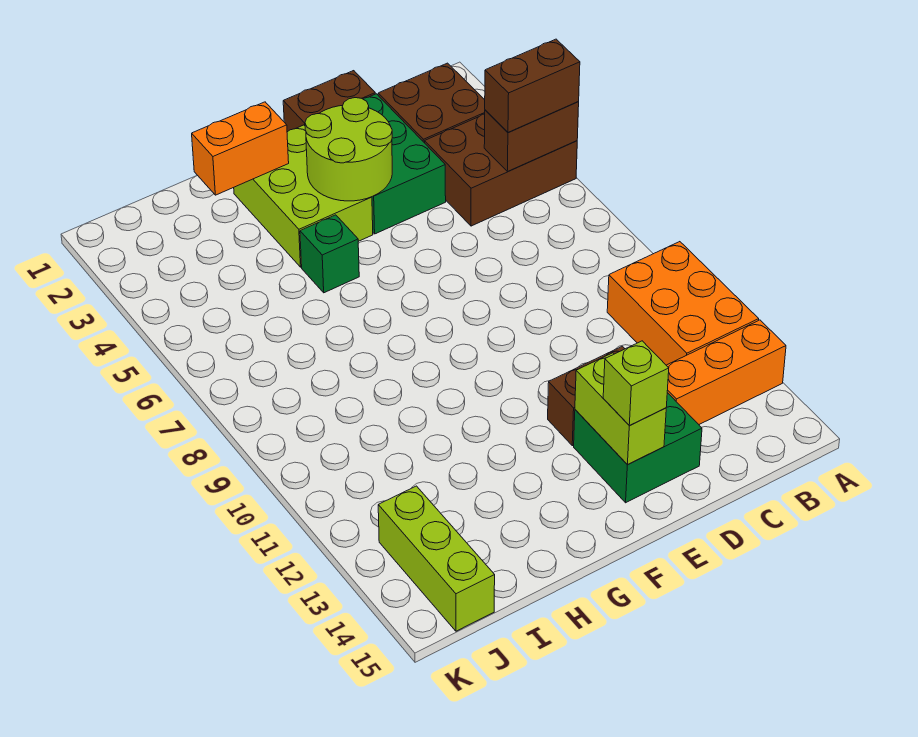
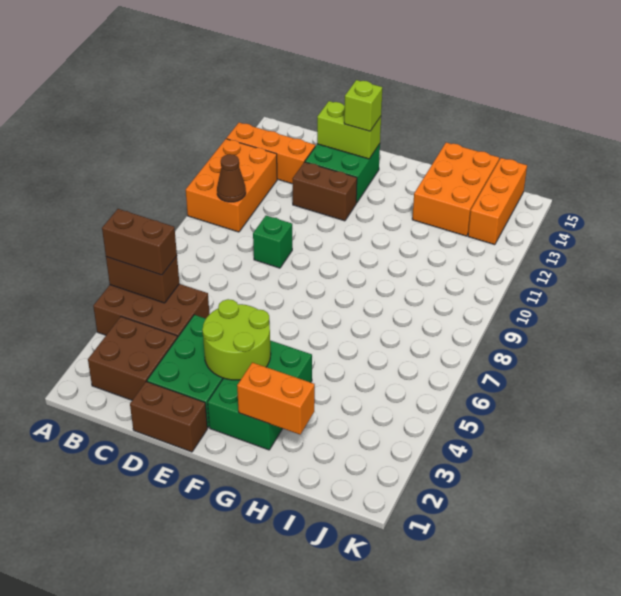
none -> brown cone B10 level 2
lime brick E13:E14 level 2 -> lime brick D14:E14 level 2
lime brick F2:G4 level 1 -> green brick F2:G4 level 1
green brick G5 level 1 -> green brick D9 level 1
none -> orange brick H13:I15 level 1
lime brick J13:J15 level 1 -> orange brick J13:J15 level 1

